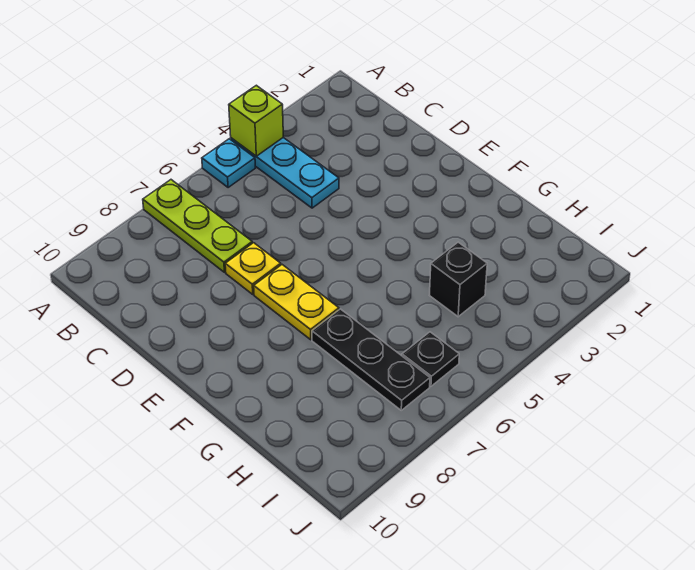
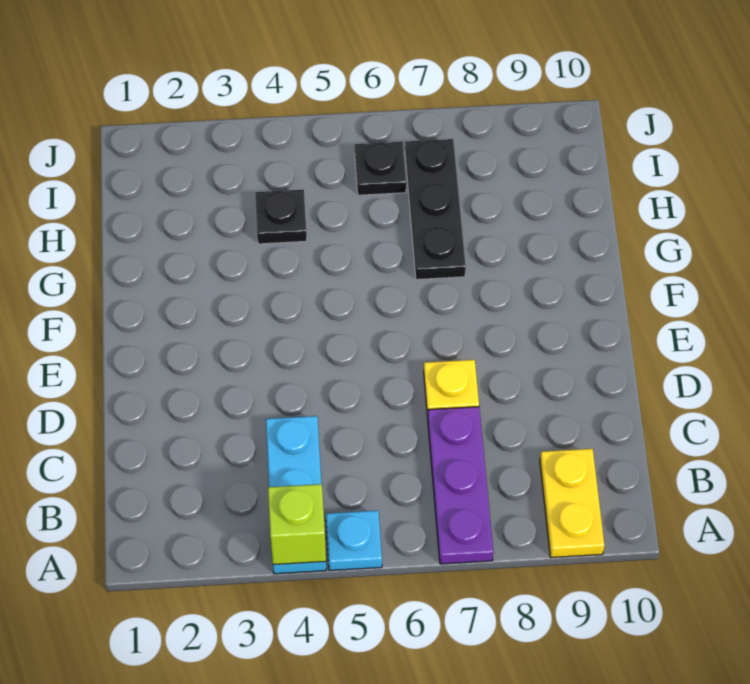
lime plate A7:C7 level 1 -> purple plate A7:C7 level 1
yellow plate E7:F7 level 1 -> yellow plate A9:B9 level 1
black brick H4 level 1 -> black plate H4 level 1

